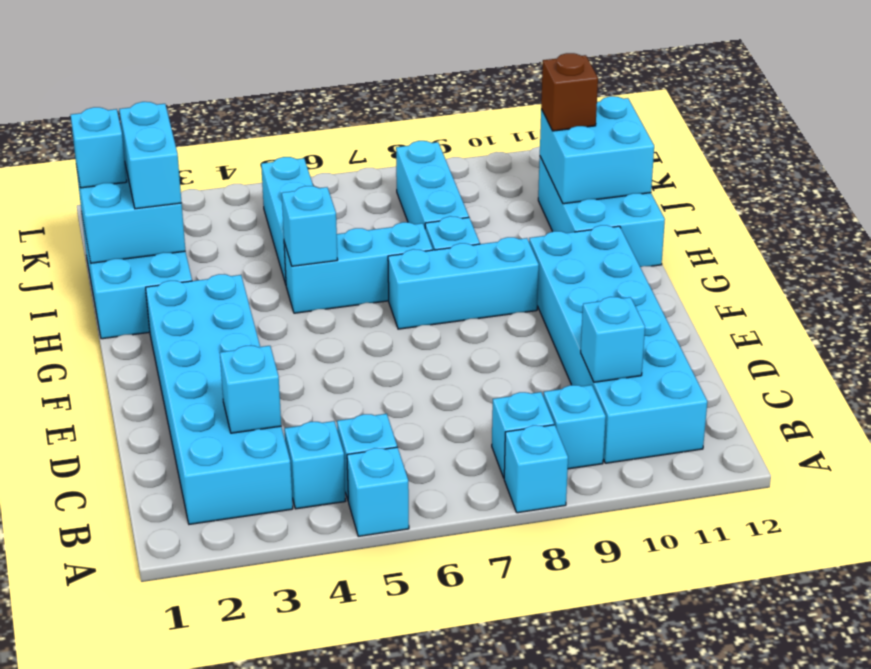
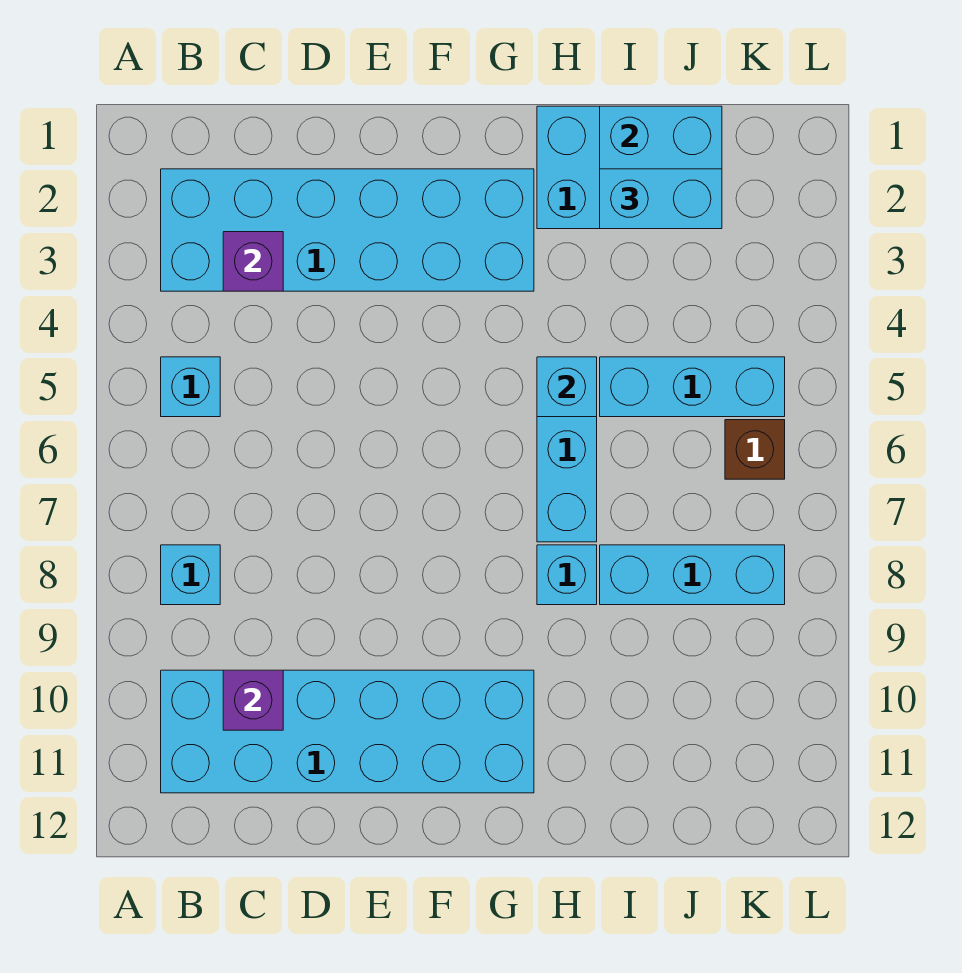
cyan brick A5 level 1 -> none
cyan brick A8 level 1 -> none
cyan brick B4 level 1 -> none
cyan brick B9 level 1 -> none
cyan brick C3 level 2 -> purple brick C3 level 2
cyan brick C10 level 2 -> purple brick C10 level 2
cyan brick G7:G9 level 1 -> none
cyan brick H11:J12 level 1 -> none
cyan brick I11:J12 level 2 -> none
cyan brick J1 level 3 -> none
brown brick J11 level 3 -> brown brick K6 level 1

